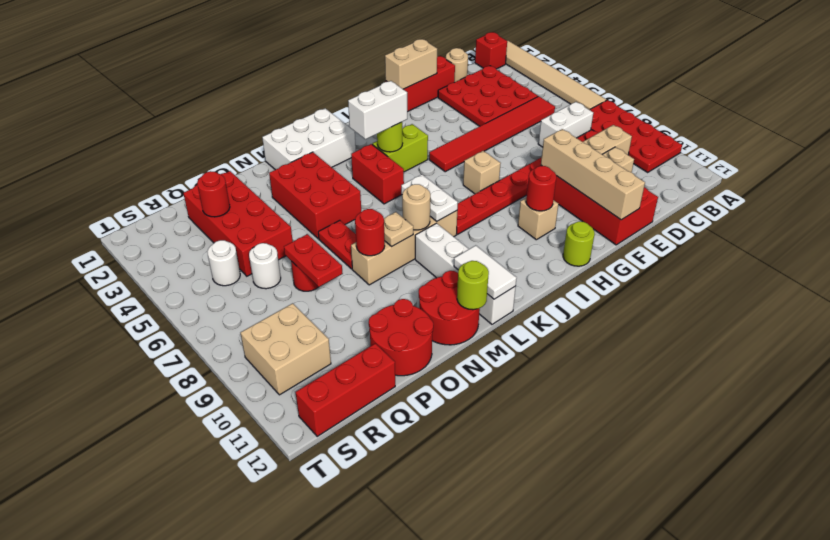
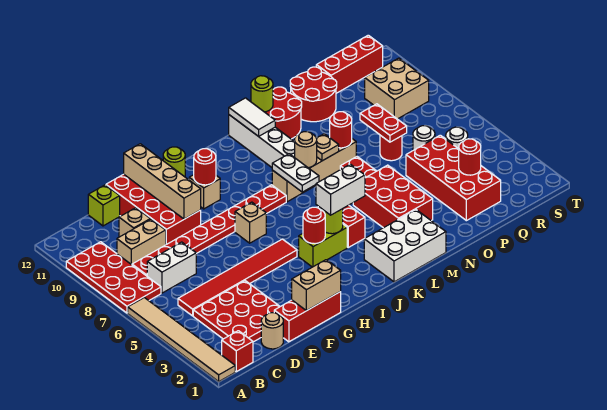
none -> lime brick D12 level 1
none -> red round brick I4 level 2

